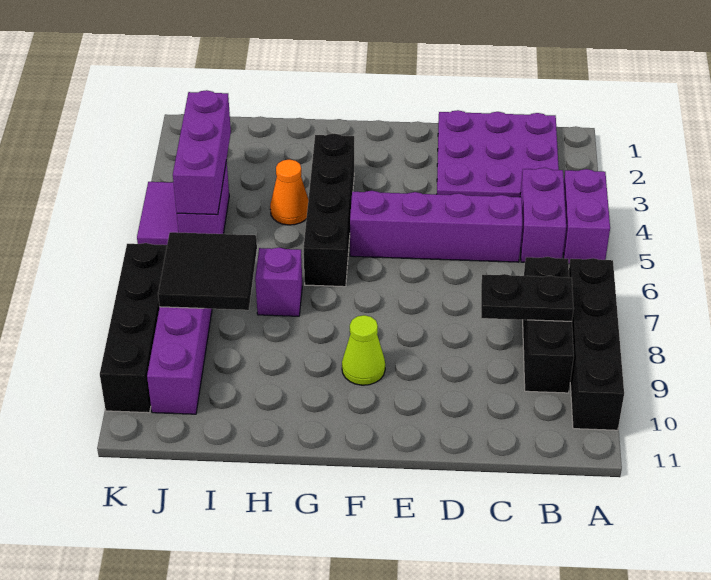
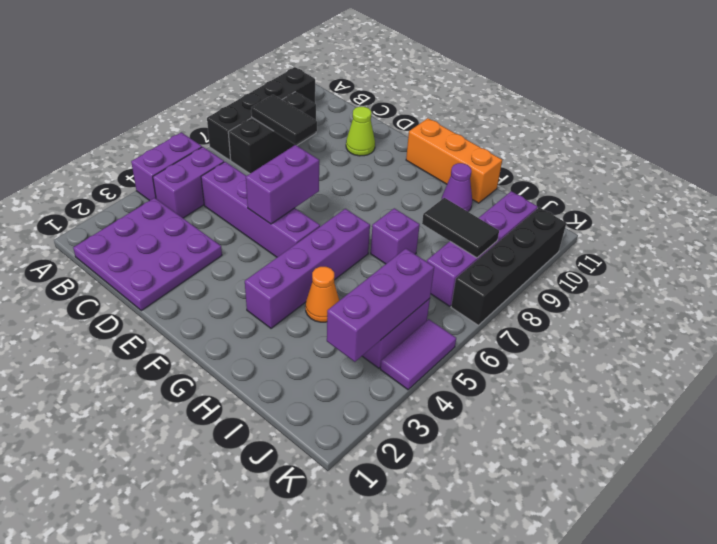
black plate B8:C8 level 2 -> black tile B8:C8 level 2
none -> purple brick E5:E6 level 2
lime cone F9 level 1 -> lime cone D10 level 1
none -> orange brick F11:H11 level 1
black brick G3:G6 level 1 -> purple brick G3:G6 level 1
none -> purple cone H10 level 1
black tile I7:J8 level 2 -> black tile I8:J8 level 2

